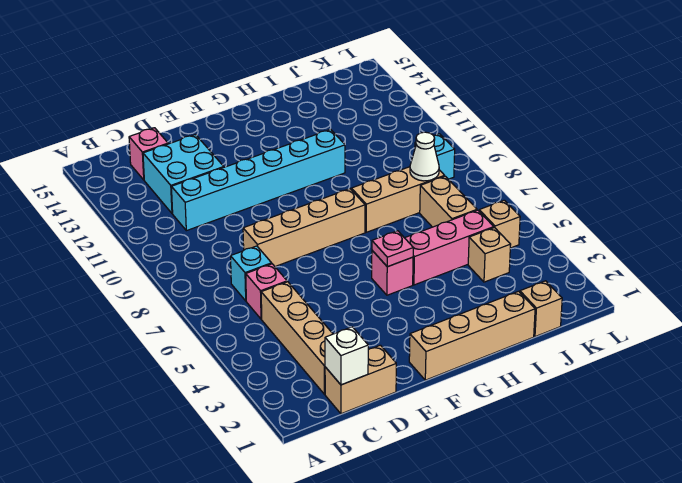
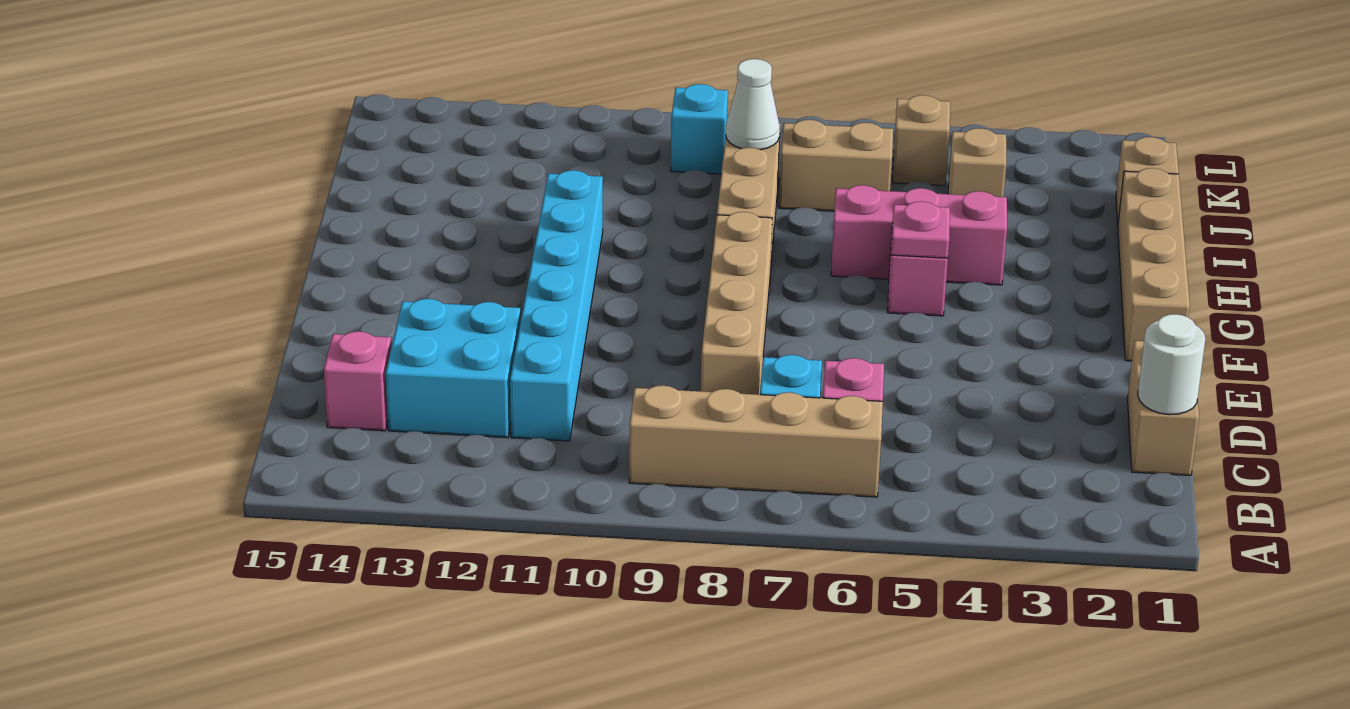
white brick C1 level 2 -> white round brick C1 level 2
tan brick C2:C5 level 1 -> tan brick B6:B9 level 1
pink brick H5:J5 level 1 -> pink brick H4:H6 level 1

